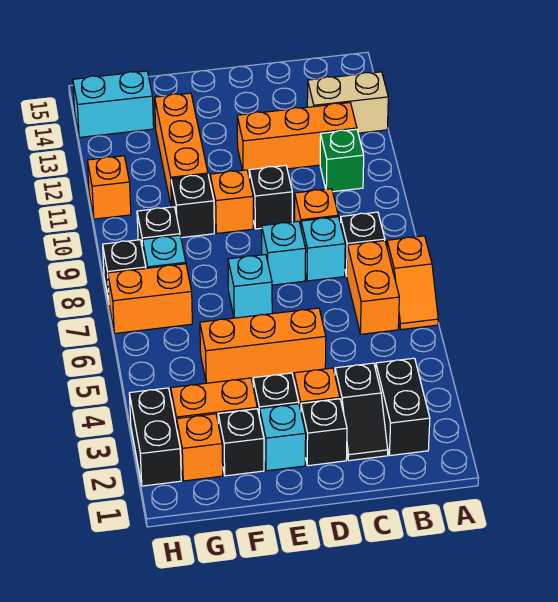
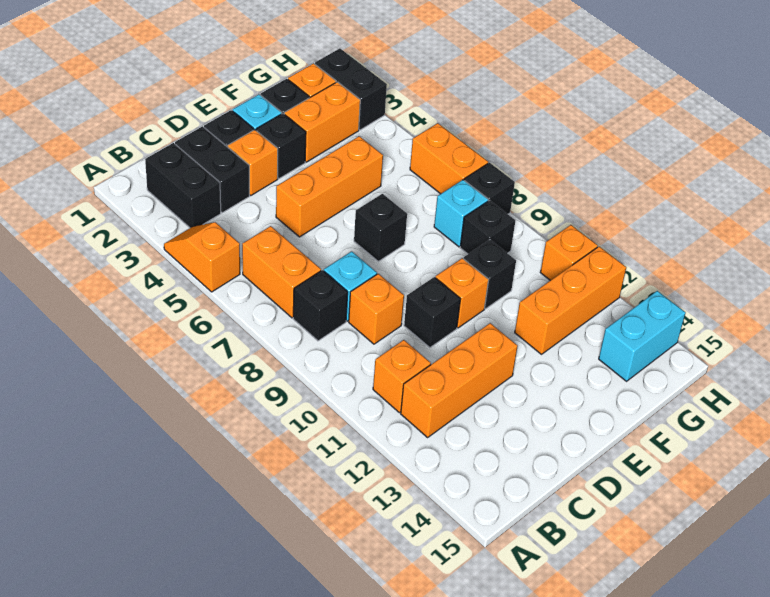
orange slope A6:A7 level 1 top 7 -> orange slope A4:A5 level 1 top 5
tan brick A13:B13 level 1 -> none
green brick B11 level 1 -> orange brick B11 level 1
black slope C2:C3 level 1 top 3 -> black brick C2:C3 level 1
cyan brick D8 level 1 -> none
cyan brick E7 level 1 -> black brick E7 level 1
orange brick F11:F13 level 1 -> orange brick F12:H12 level 1
orange brick G7:H7 level 1 -> orange brick H6:H7 level 1

